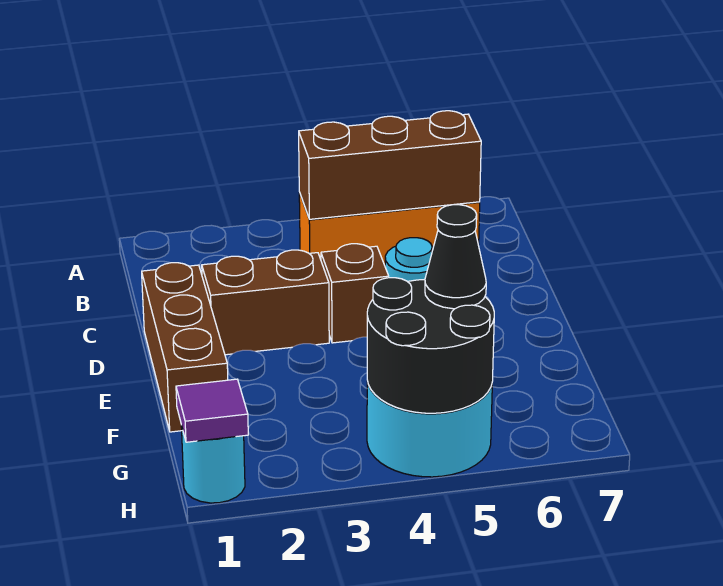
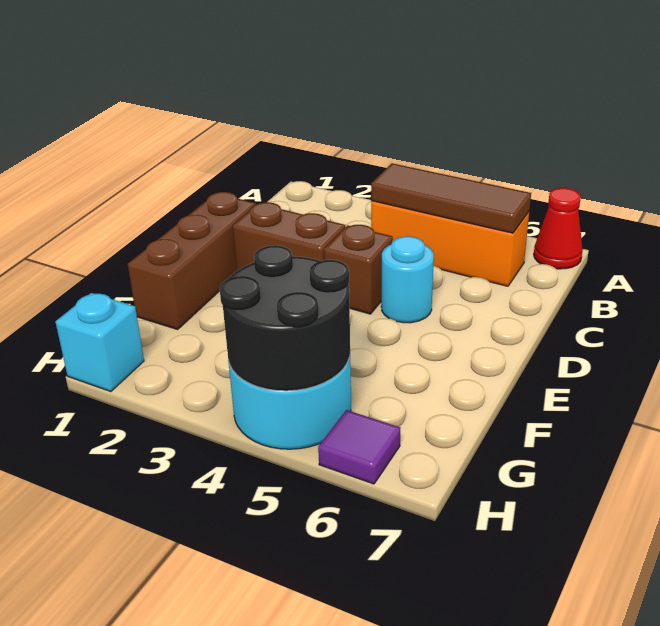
none -> red cone A7 level 1
brown brick B4:B6 level 2 -> brown tile B4:B6 level 2
black cone G5 level 3 -> none
cyan round brick H1 level 1 -> cyan brick H1 level 1
purple tile H1 level 2 -> purple tile H6 level 1

